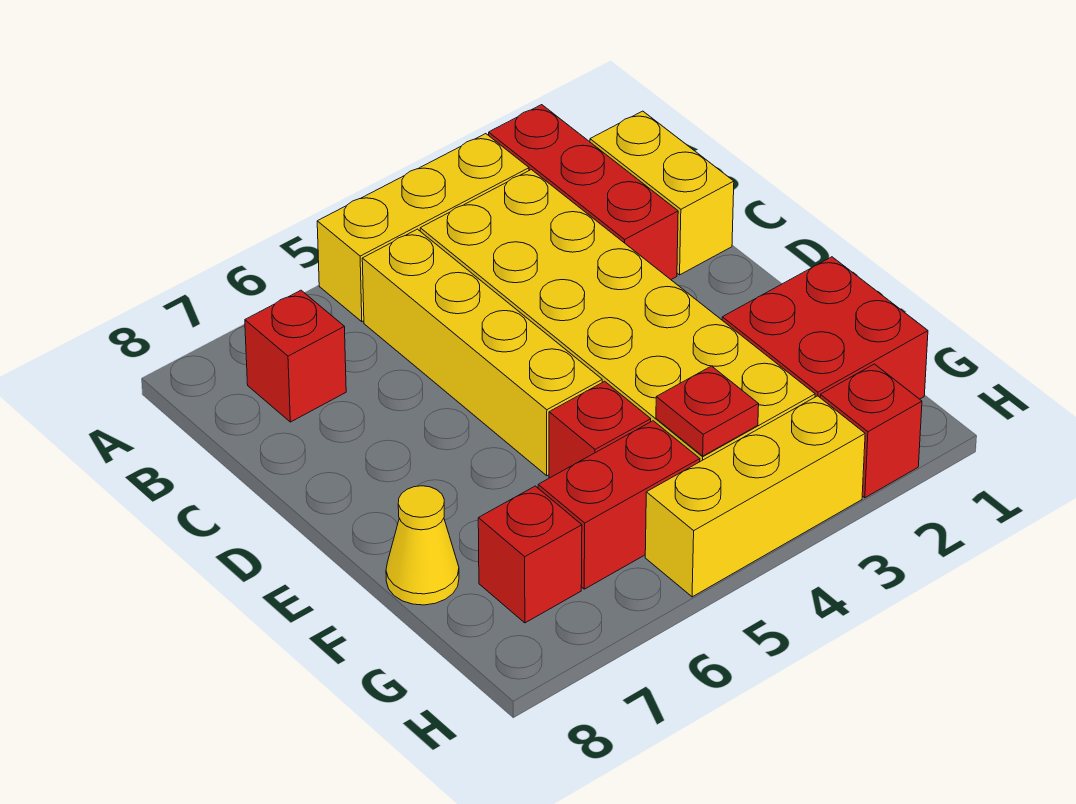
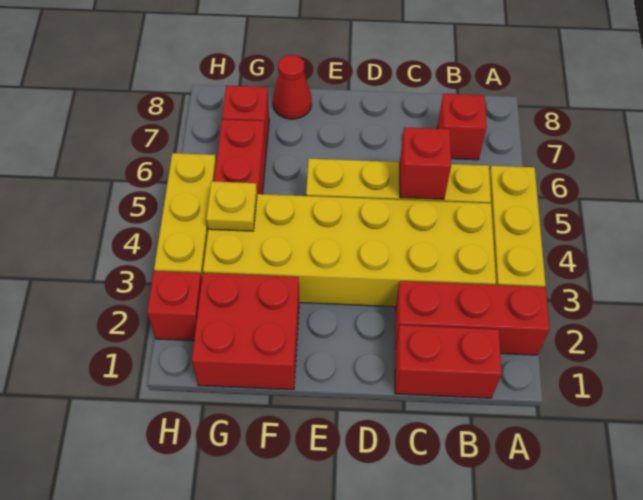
yellow brick B1:C1 level 1 -> red brick B1:C1 level 1
red brick F5 level 1 -> red brick C5 level 2
yellow cone F8 level 1 -> red cone F8 level 1
red plate G4 level 2 -> yellow plate G4 level 2

